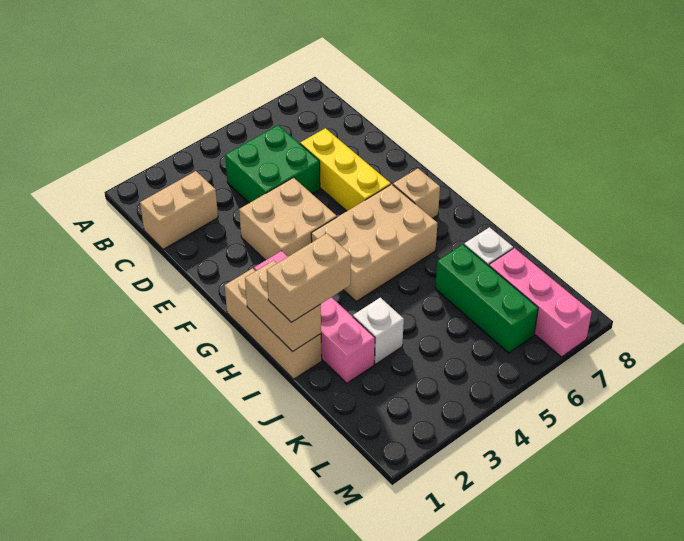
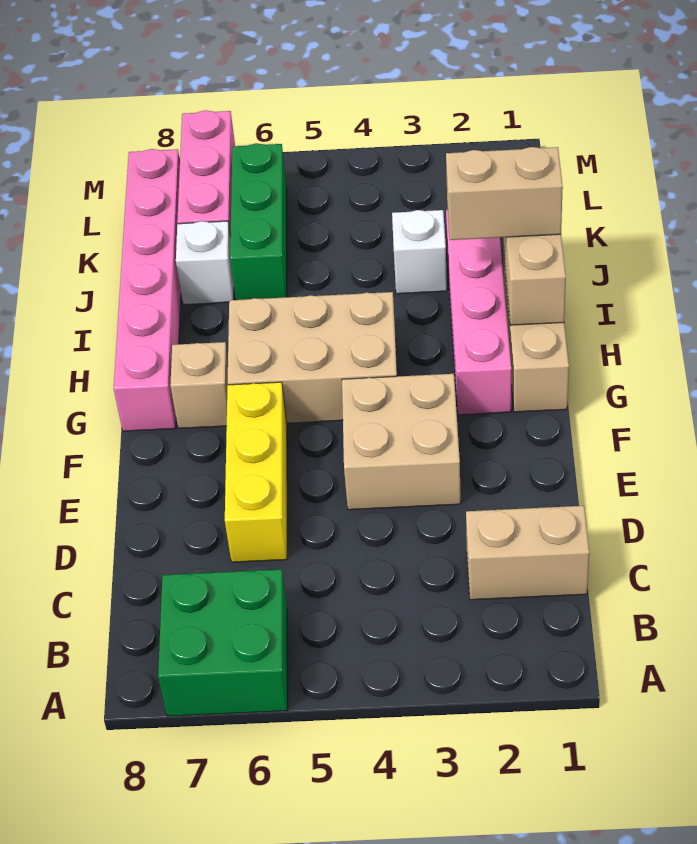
green brick C4:D5 level 1 -> green brick A6:B7 level 1
none -> pink brick G8:L8 level 1

